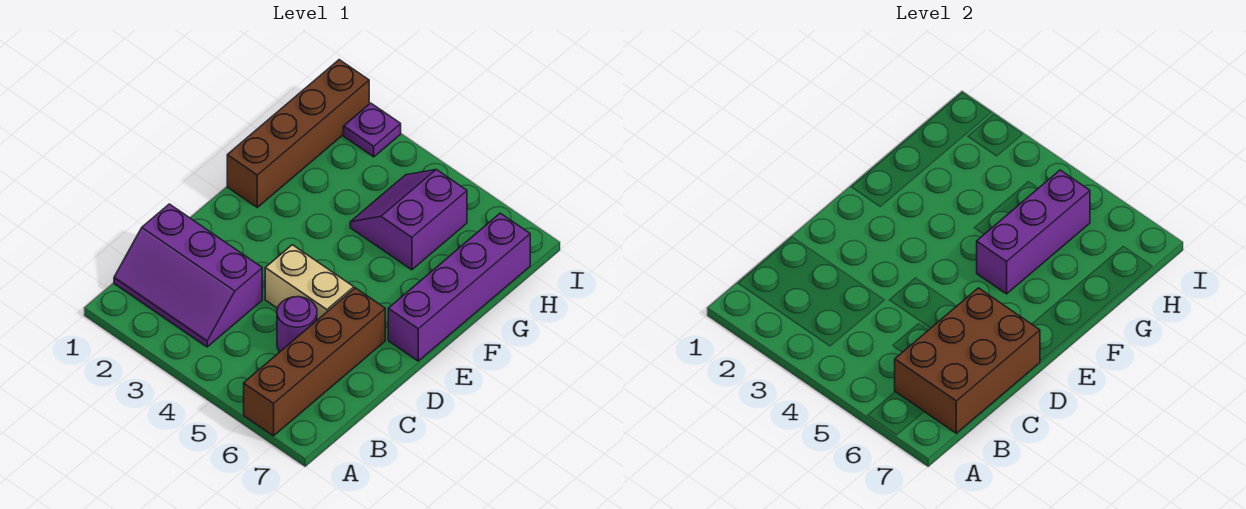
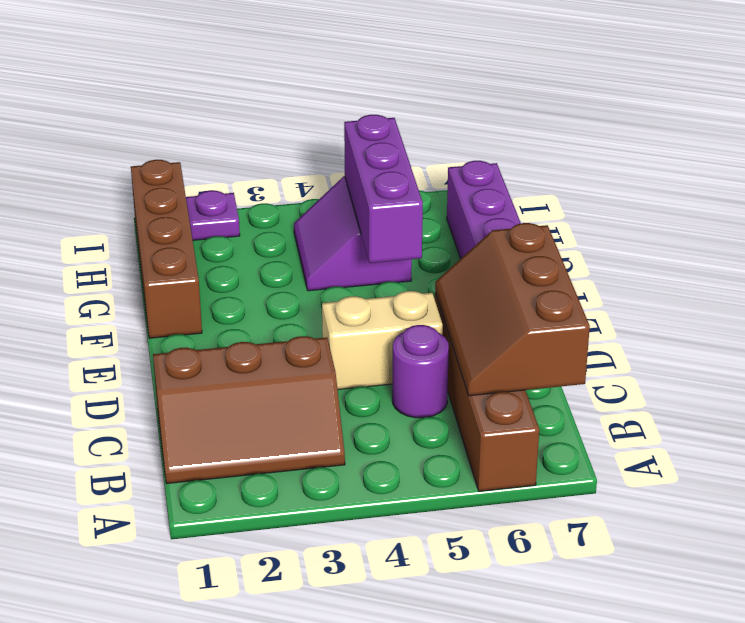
purple slope B1:C3 level 1 top C -> brown slope B1:C3 level 1 top C
brown brick B6:D7 level 2 -> brown slope B6:D7 level 2 top 7

